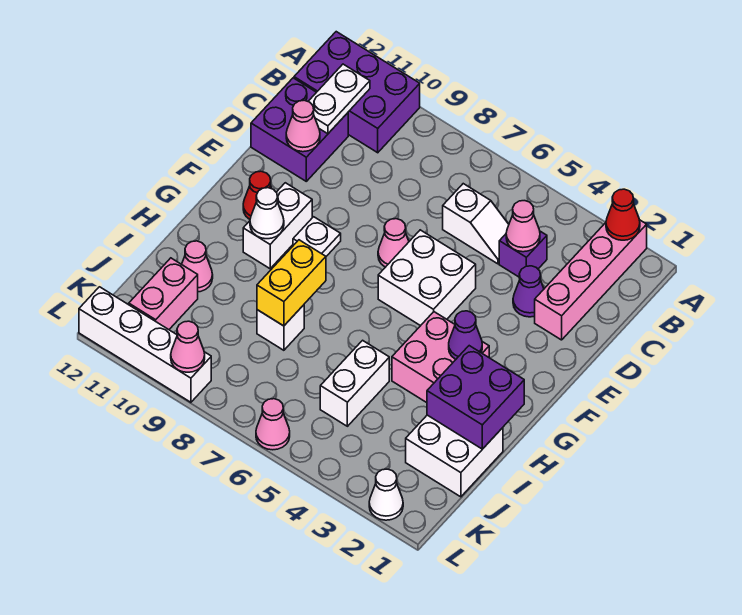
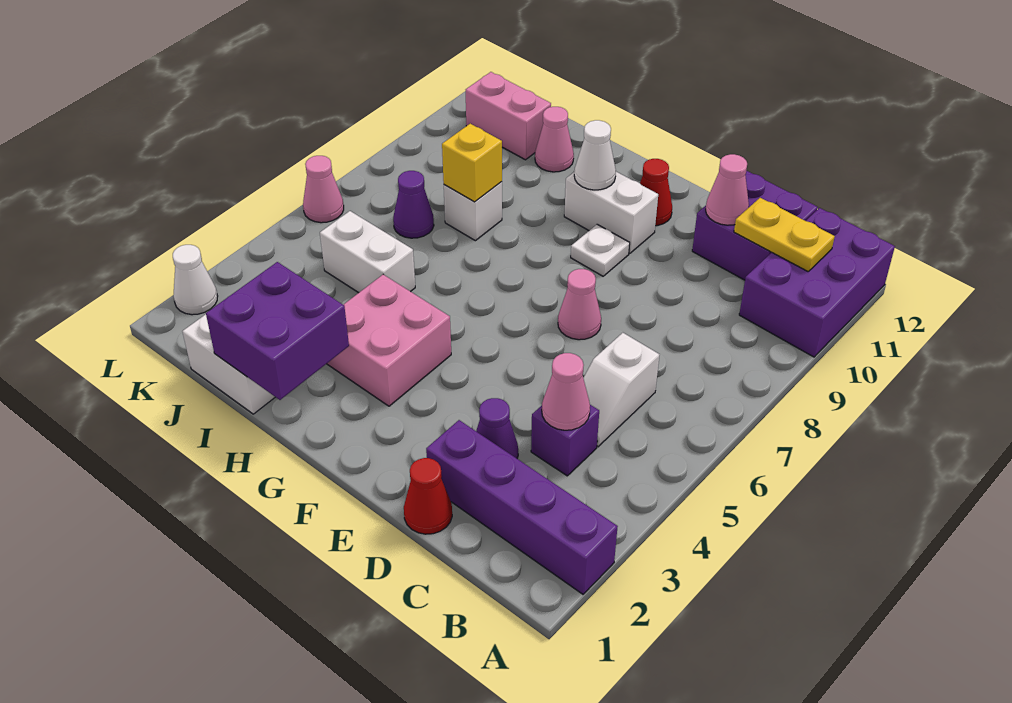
pink brick A2:D2 level 1 -> purple brick A2:D2 level 1
red cone A2 level 2 -> red cone D1 level 1
white plate B11:C11 level 2 -> yellow plate B11:C11 level 2
white brick E5:F6 level 1 -> none
purple cone G3 level 2 -> purple cone J7 level 1
yellow brick H8:I8 level 2 -> yellow brick I8 level 2
white brick L9:L12 level 1 -> none
pink cone L9 level 2 -> none

